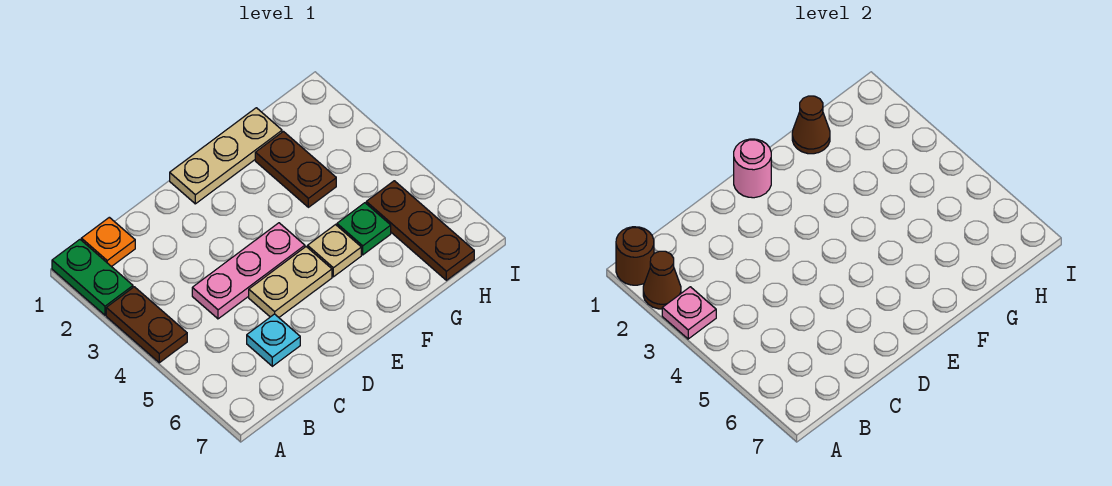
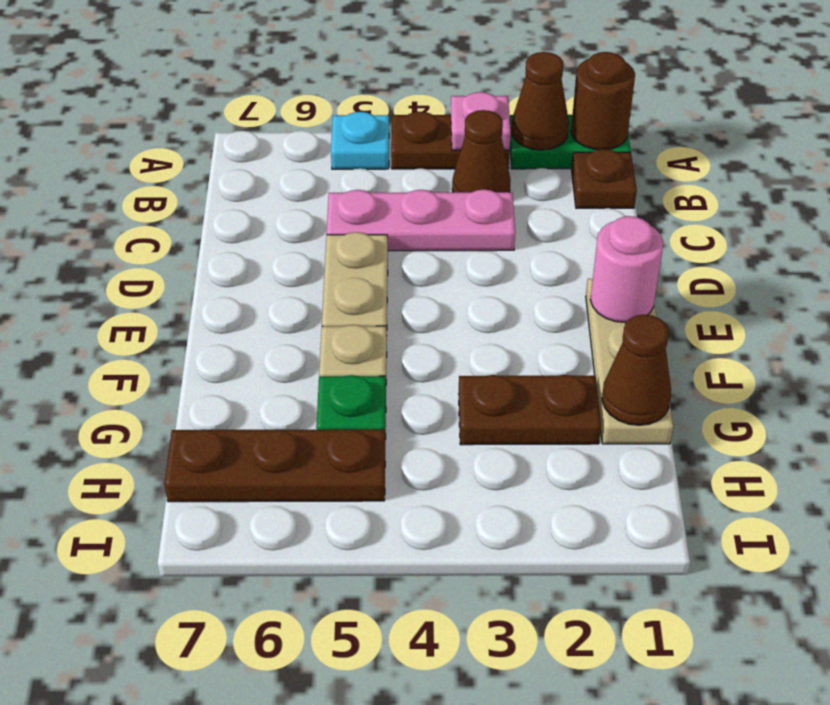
orange plate B1 level 1 -> brown plate B1 level 1
none -> brown cone B3 level 1
pink plate C4:E4 level 1 -> pink plate C3:C5 level 1
cyan plate C6 level 1 -> cyan plate A5 level 1

